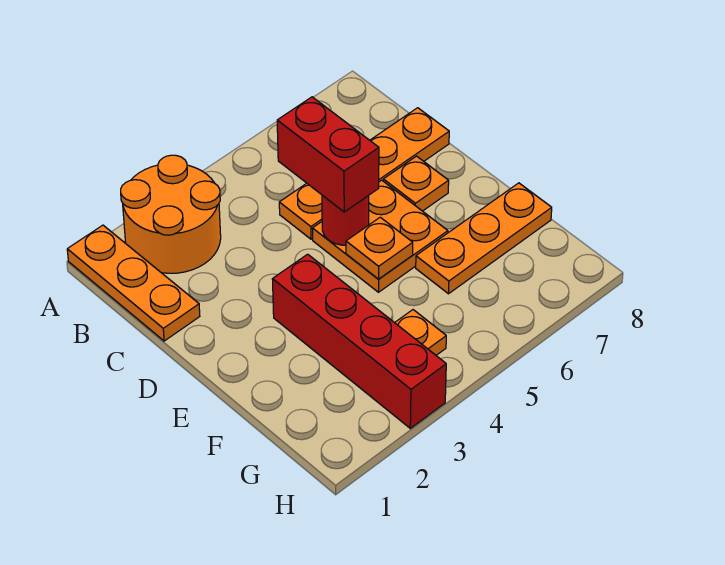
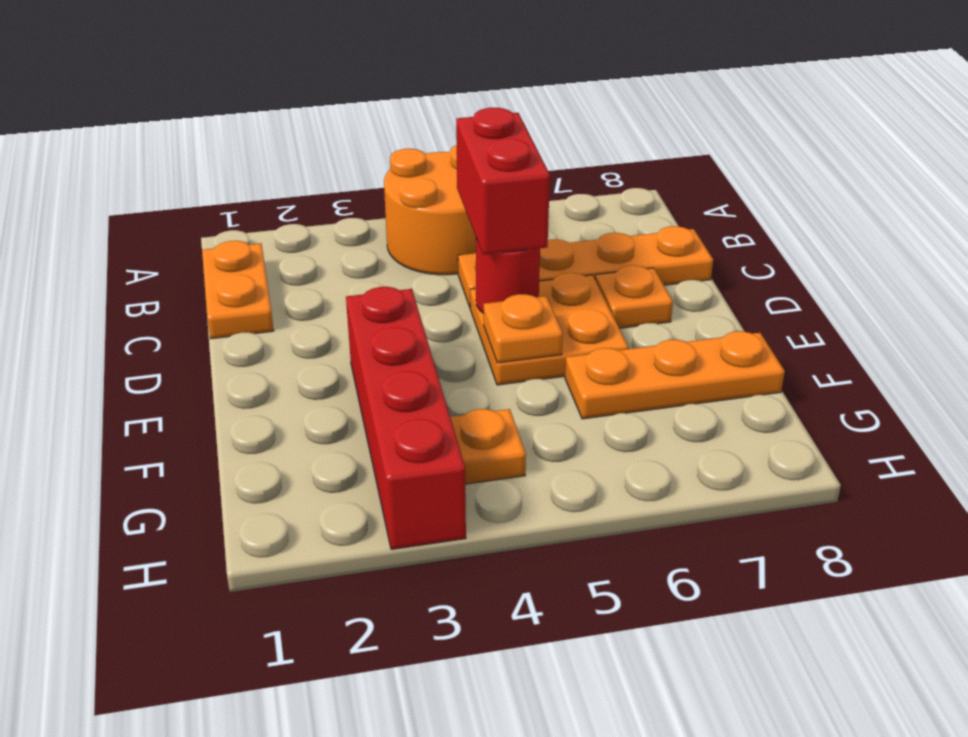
orange plate A1:C1 level 1 -> orange plate B1:C1 level 1
orange round brick A2:B3 level 1 -> orange round brick A4:B5 level 1

